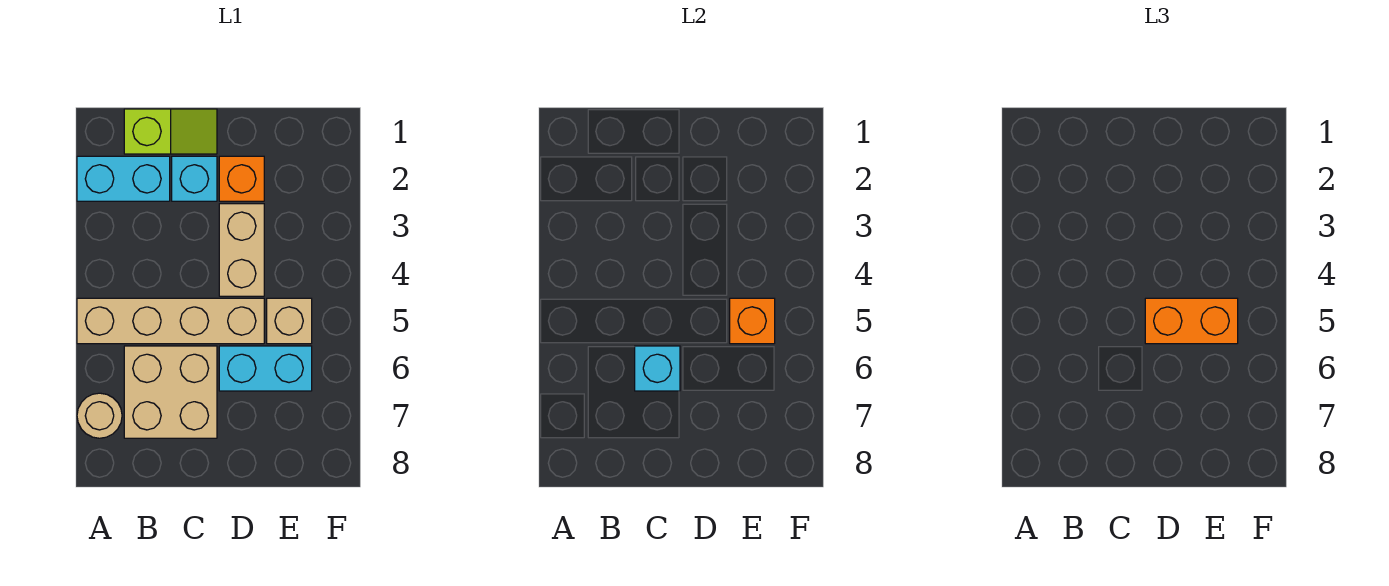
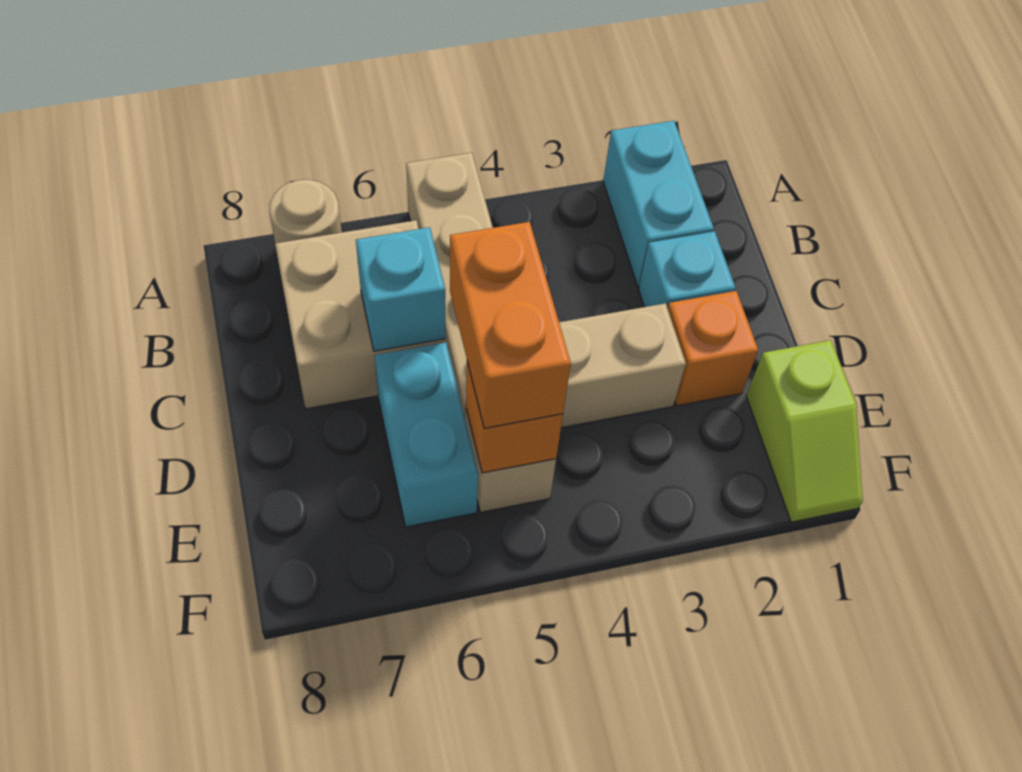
lime slope B1:C1 level 1 top B -> lime slope E1:F1 level 1 top E

